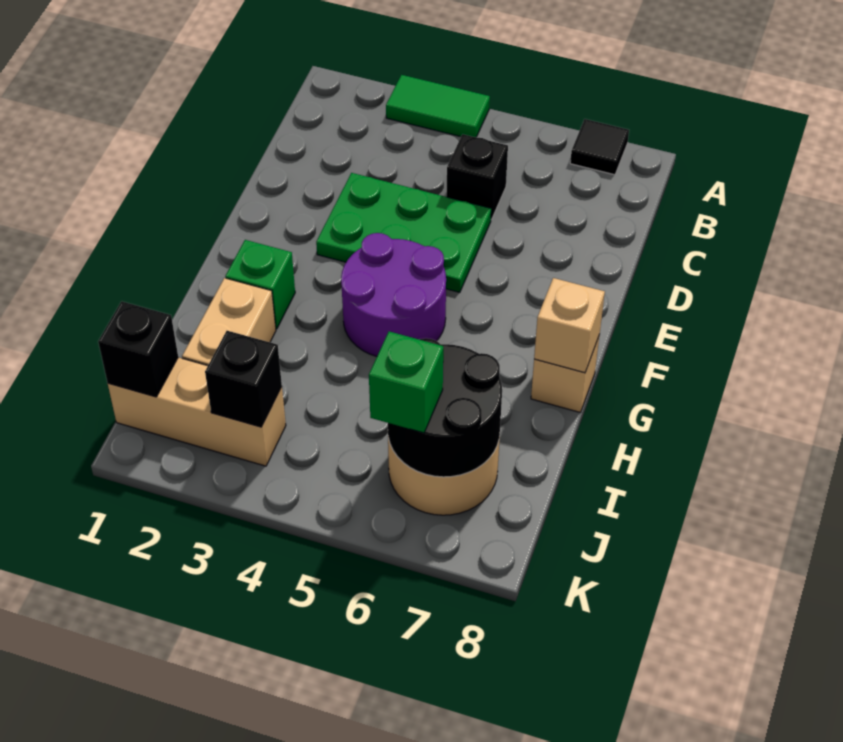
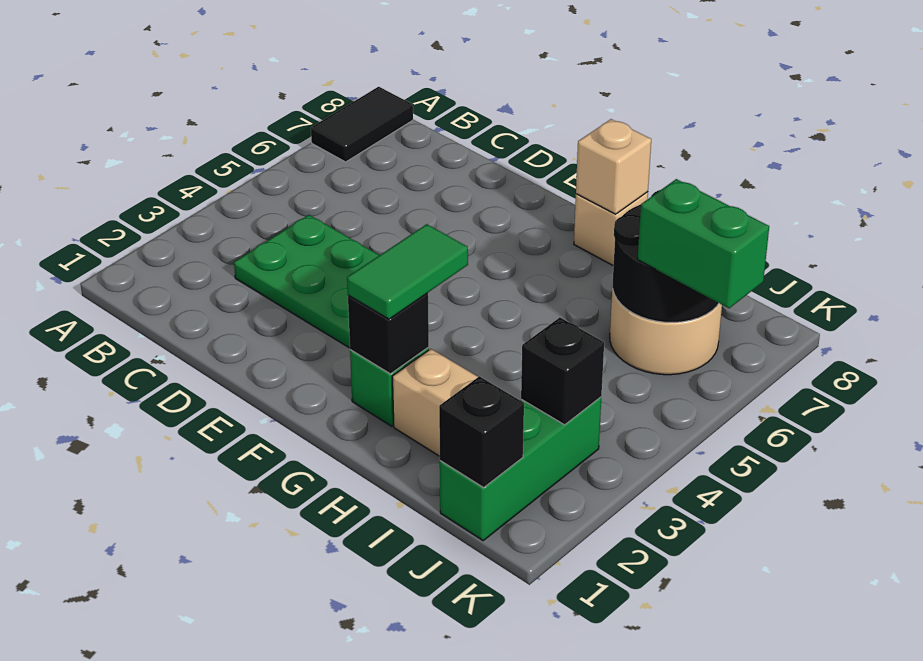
green tile A3:A4 level 1 -> green tile G2:G3 level 3
black tile A7 level 1 -> black tile A7:A8 level 1
black brick C5 level 1 -> black brick G2 level 2
green plate D3:E5 level 1 -> green plate C3:E4 level 1
purple round brick F4:G5 level 1 -> none
tan brick J1:J3 level 1 -> green brick J1:J3 level 1
green brick J6 level 3 -> green brick J6:K6 level 3

